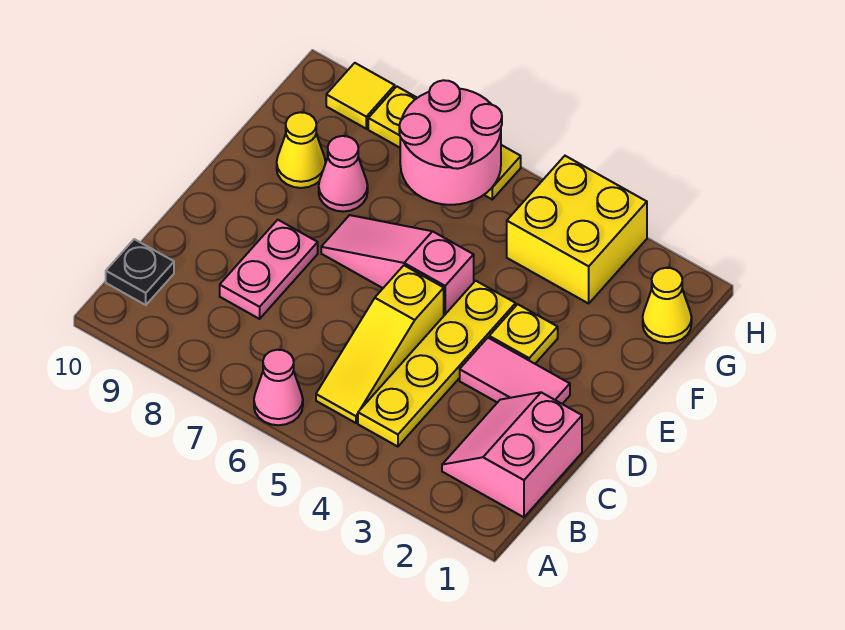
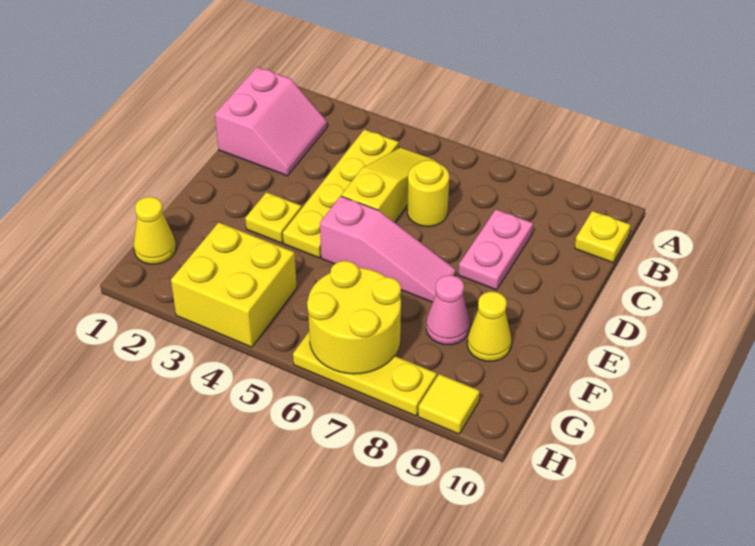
pink cone A6 level 1 -> none
black plate B10 level 1 -> yellow plate B10 level 1
none -> yellow round brick C6 level 1
pink tile D2:D3 level 1 -> none
pink round brick G6:H7 level 2 -> yellow round brick G6:H7 level 2

